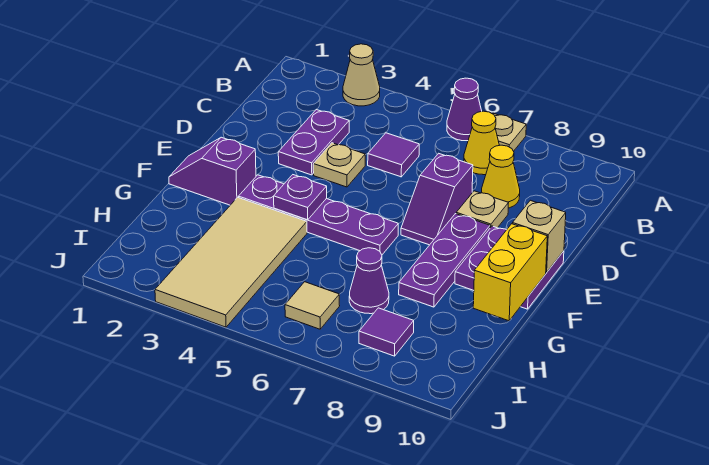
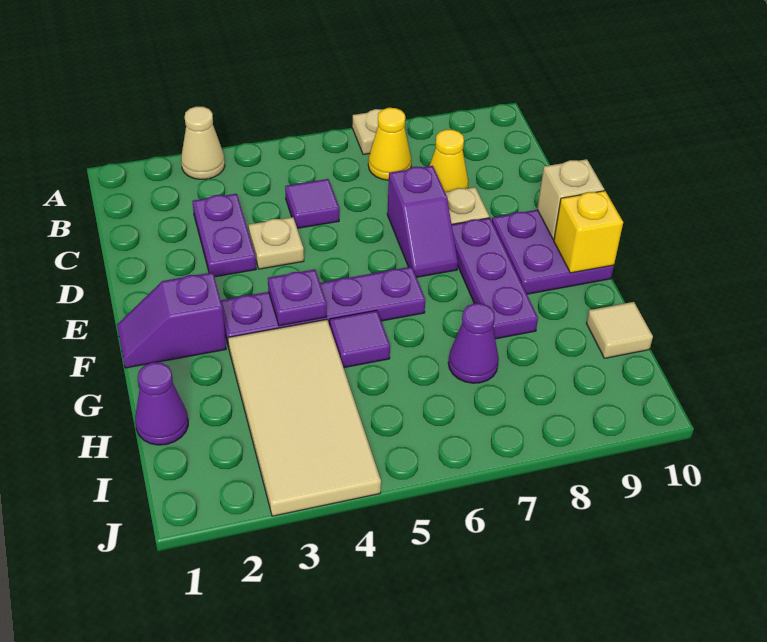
purple cone A6 level 1 -> purple cone H1 level 1
yellow brick F10:G10 level 2 -> yellow brick F10 level 2
tan tile I6 level 1 -> tan tile H10 level 1
purple tile I8 level 1 -> purple tile G5 level 1

